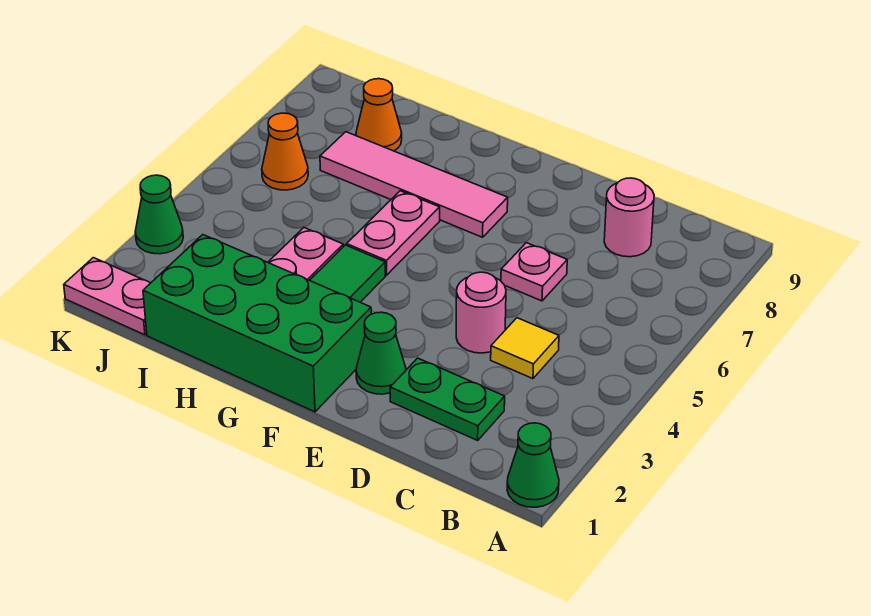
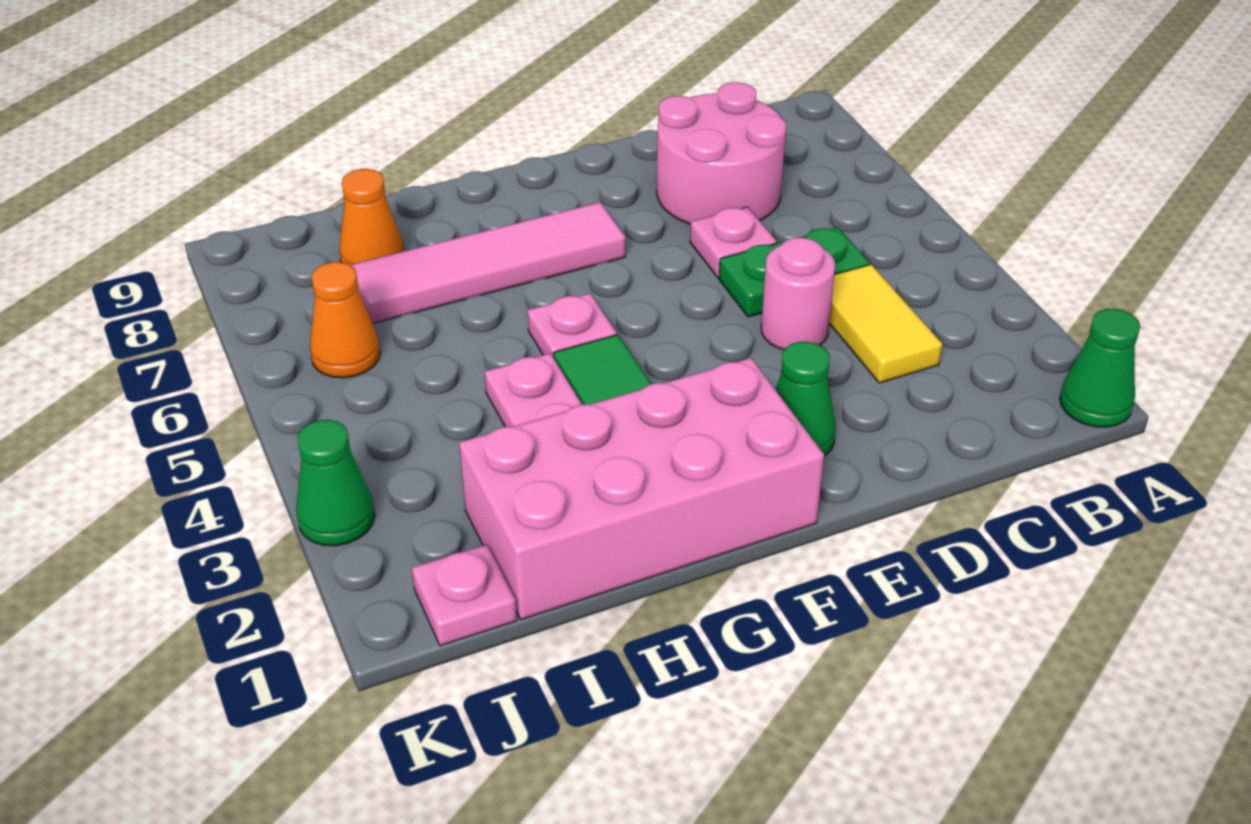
green plate C2:D2 level 1 -> green plate C5:D5 level 1
yellow tile C4 level 1 -> yellow tile C3:C4 level 1
pink round brick C8 level 1 -> pink round brick C7:D8 level 1
green brick F1:I2 level 1 -> pink brick F1:I2 level 1
pink plate G5:G6 level 1 -> pink plate G5 level 1
pink plate J1:K1 level 1 -> pink plate J1 level 1

